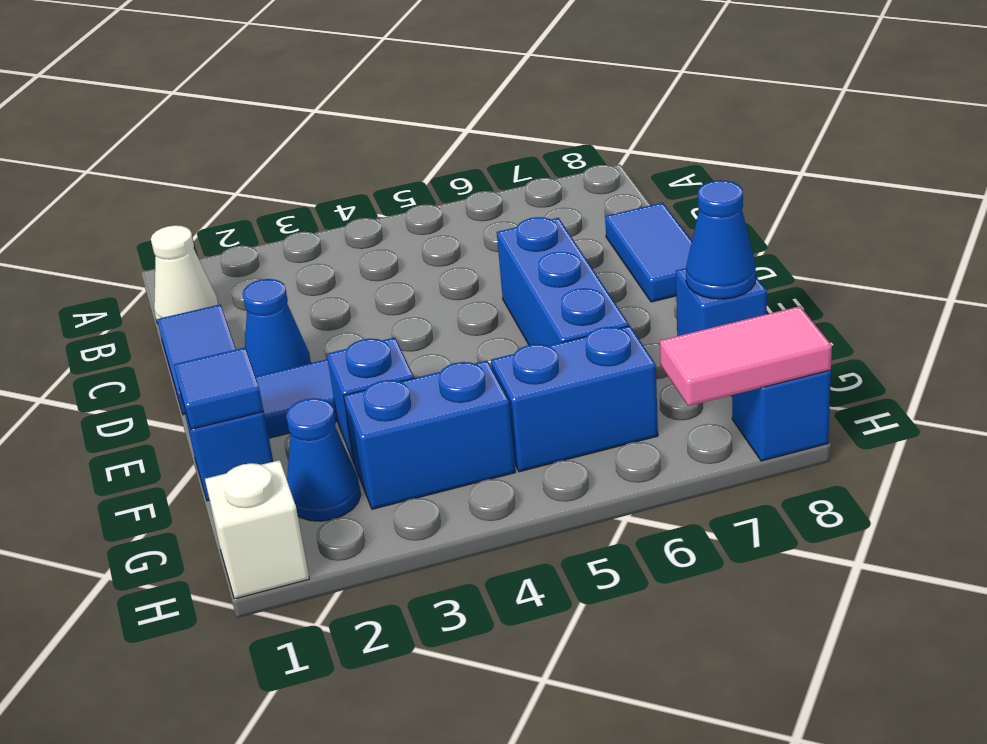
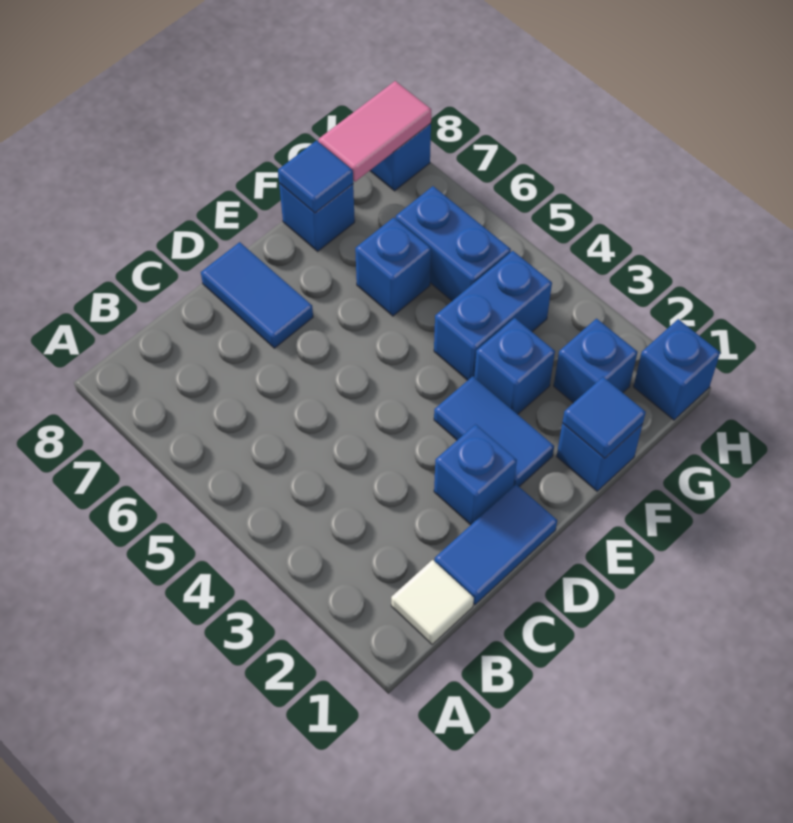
white cone B1 level 1 -> white tile B1 level 1
blue tile C8:D8 level 1 -> blue tile D7:D8 level 1
blue cone D2 level 1 -> blue brick D2 level 1
blue brick D6:F6 level 1 -> blue brick F6 level 1
blue cone F8 level 2 -> blue tile F8 level 2
blue cone G2 level 1 -> blue brick G2 level 1
blue brick G3:G4 level 1 -> blue brick F4:G4 level 1
white brick H1 level 1 -> blue brick H1 level 1
pink tile H7:H8 level 2 -> pink tile G8:H8 level 2

